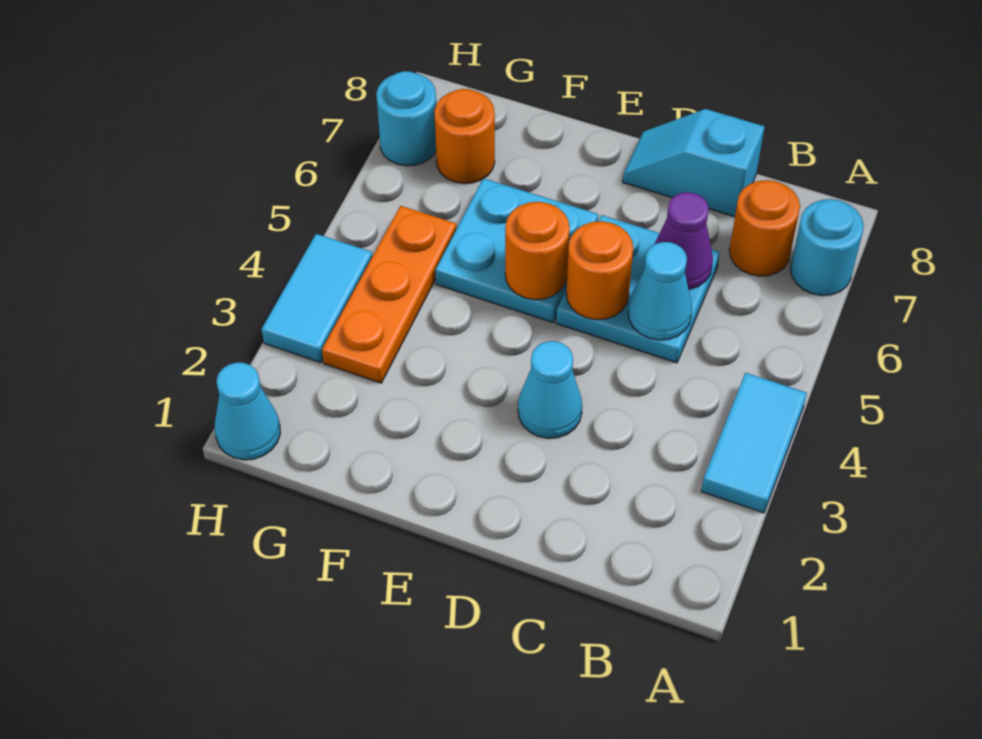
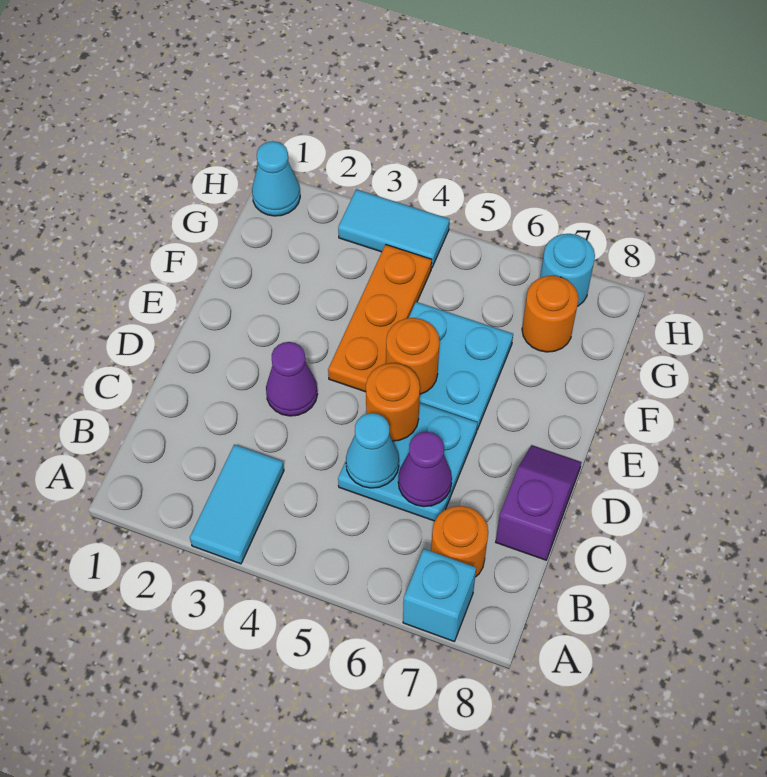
cyan tile A3:A4 level 1 -> cyan tile A3:B3 level 1
cyan round brick A7 level 1 -> cyan brick A7 level 1
cyan slope C8:D8 level 1 top C -> purple slope C8:D8 level 1 top C
cyan cone D3 level 1 -> purple cone D3 level 1
orange plate G3:G5 level 1 -> orange plate E4:G4 level 1

